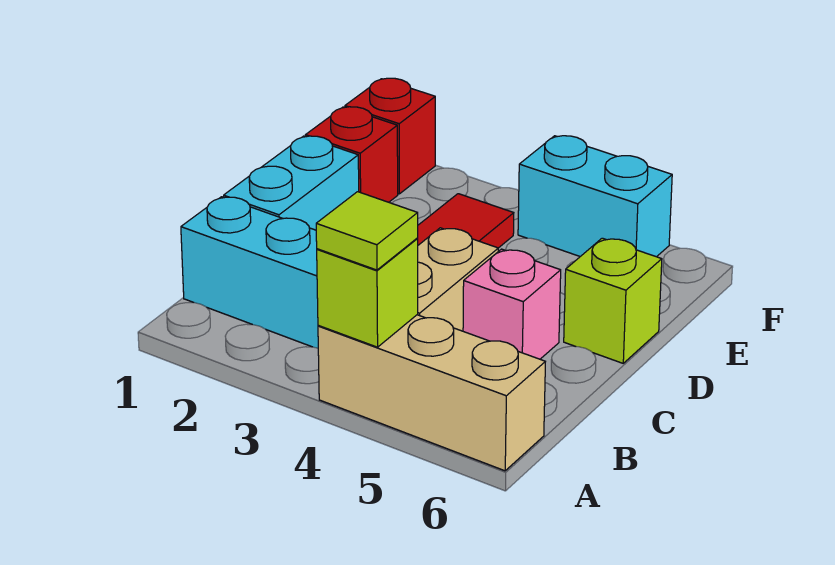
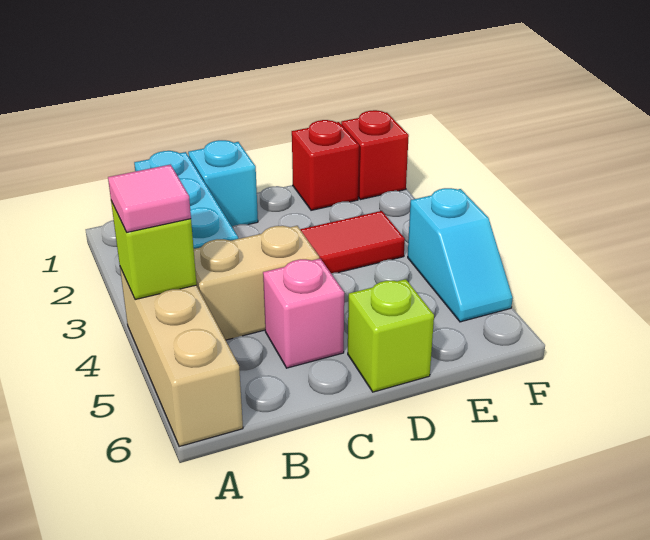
lime tile A4 level 3 -> pink tile A4 level 3
cyan brick C1:D1 level 1 -> cyan brick C1 level 1
cyan brick F4:F5 level 1 -> cyan slope F4:F5 level 1 top 4

